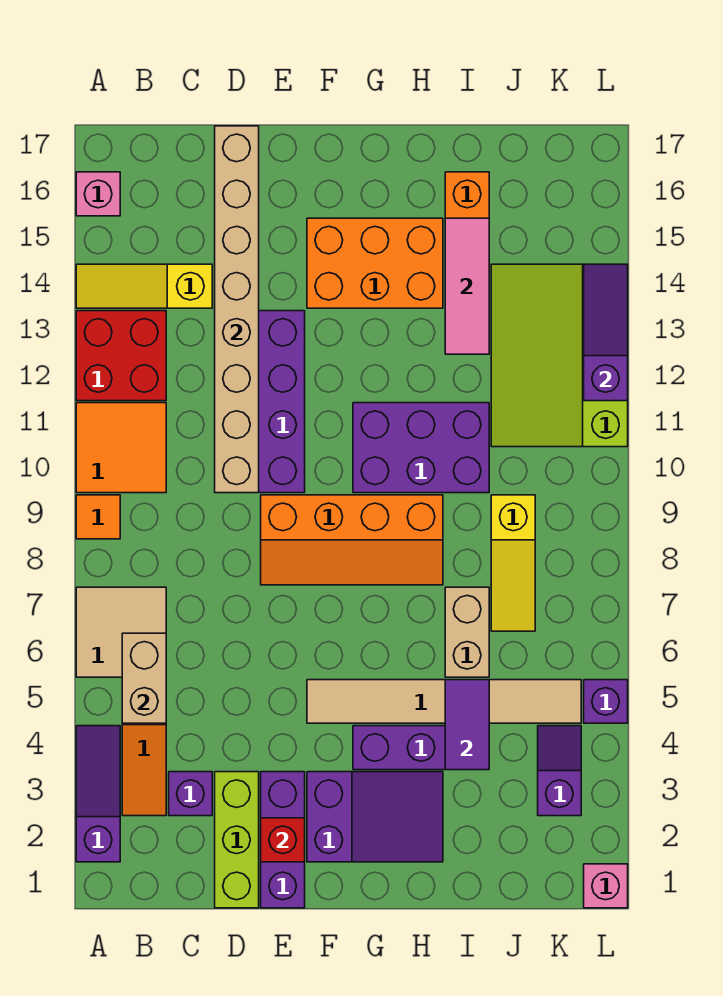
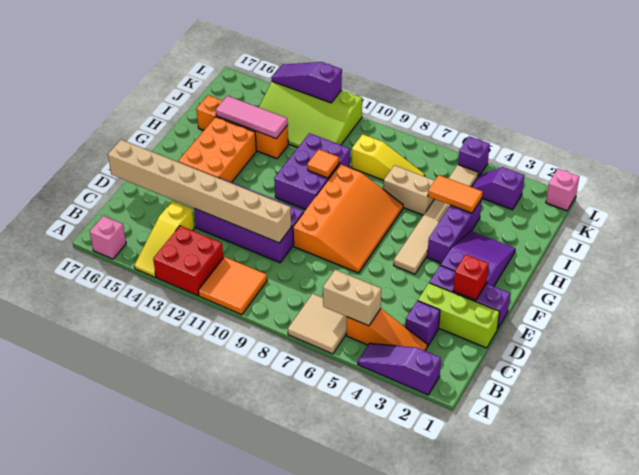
orange tile A9 level 1 -> orange tile H10 level 2
orange slope E8:H9 level 1 top 9 -> orange slope E7:H9 level 1 top 9
purple tile I4:I5 level 2 -> orange tile I4:I5 level 2

